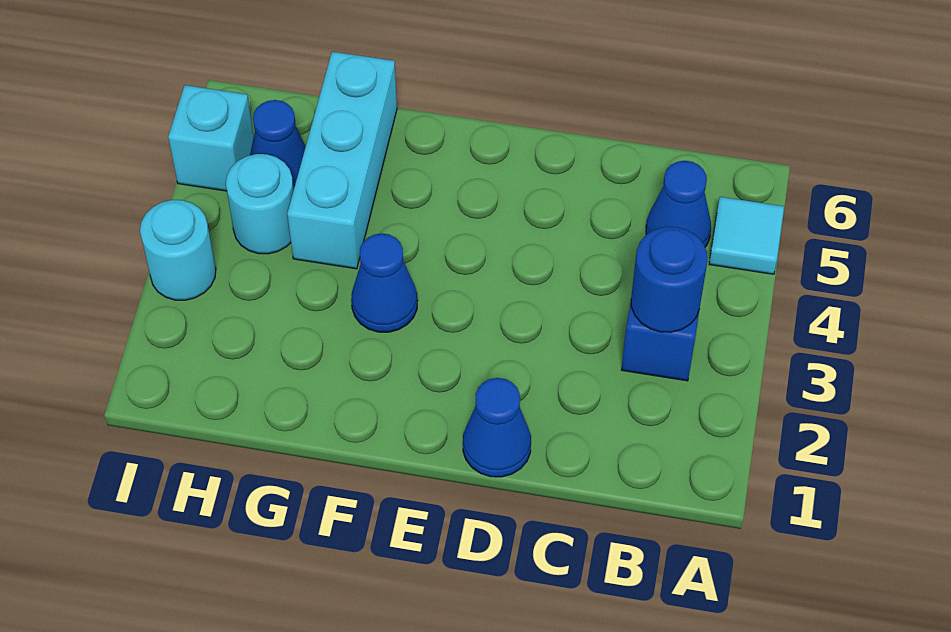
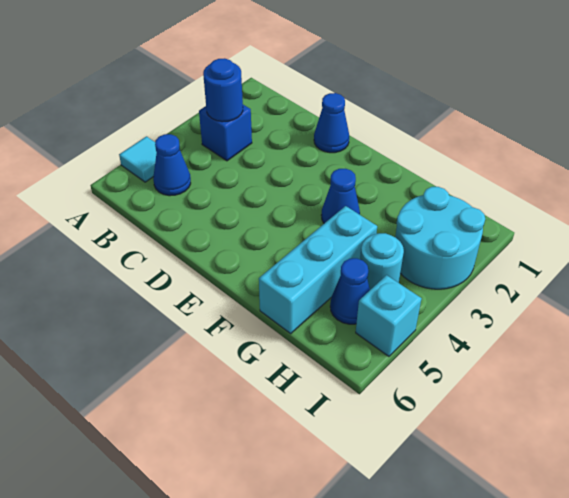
cyan round brick I3 level 1 -> cyan round brick H2:I3 level 1

